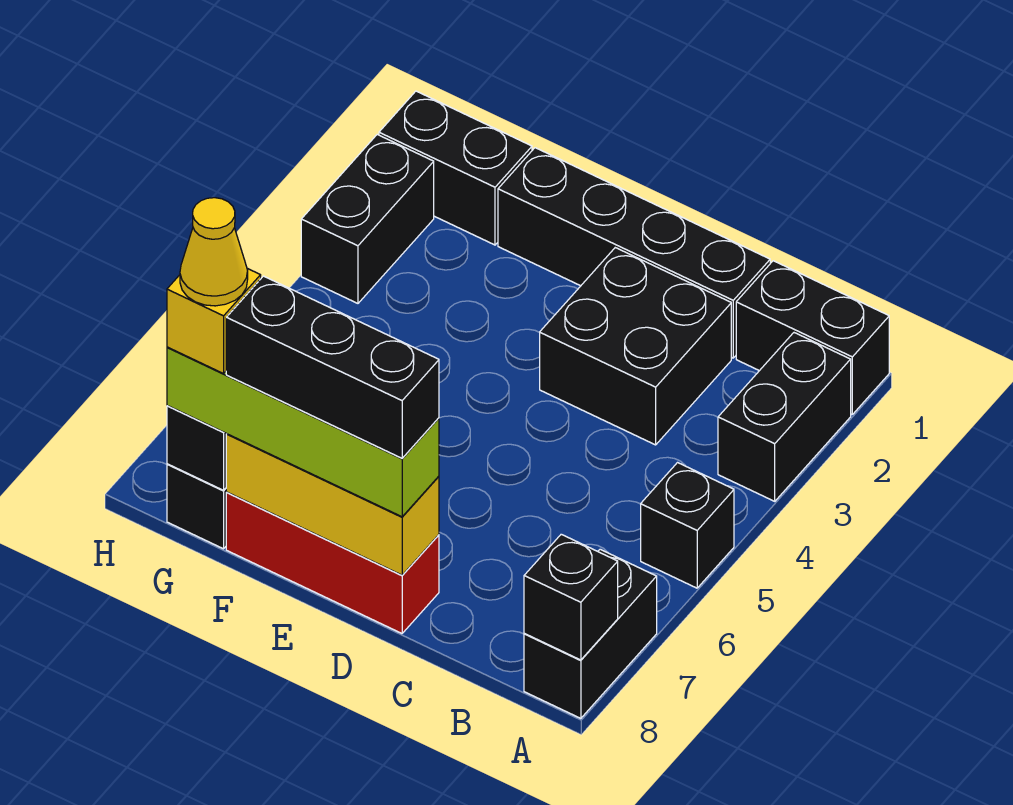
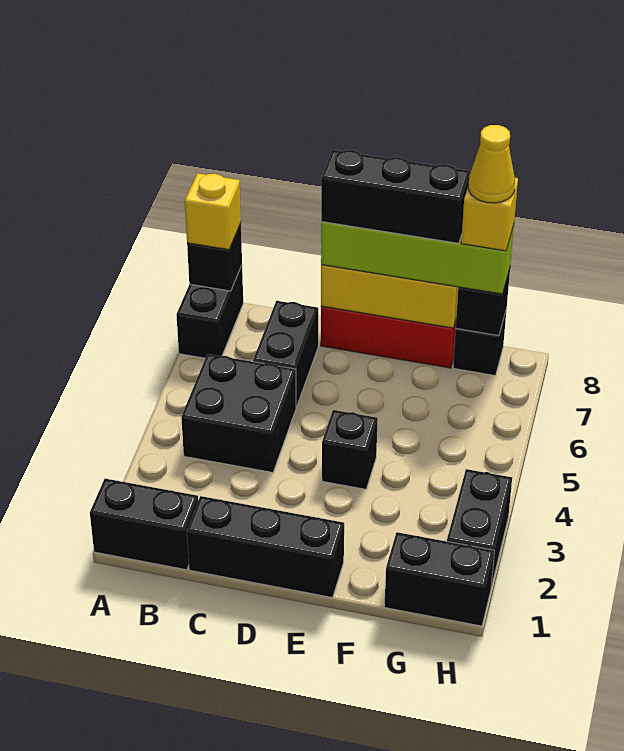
black brick A2:A3 level 1 -> black brick C6:C7 level 1
black brick A5 level 1 -> black brick E4 level 1
none -> yellow brick A8 level 3
black brick C1:F1 level 1 -> black brick C1:E1 level 1
black brick C2:D3 level 1 -> black brick B4:C5 level 1

